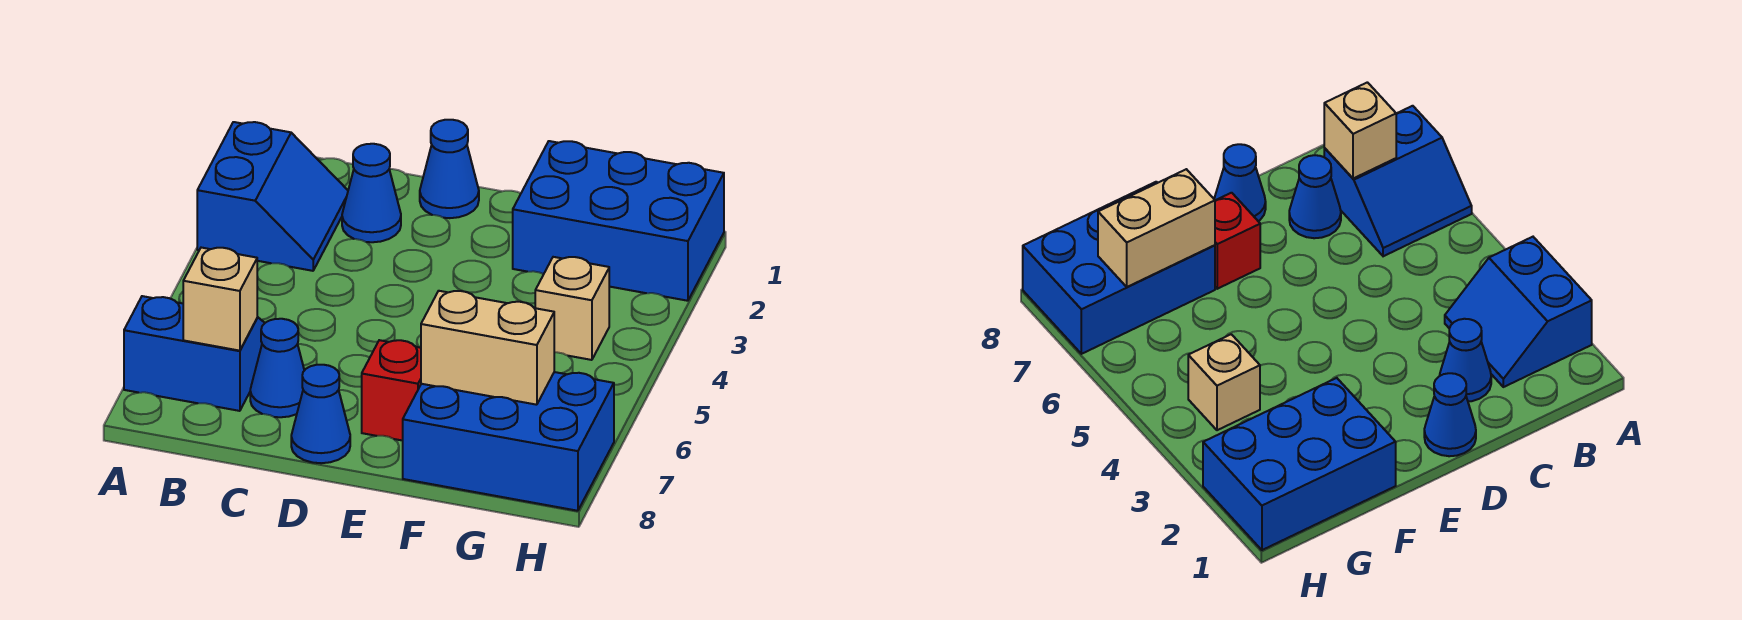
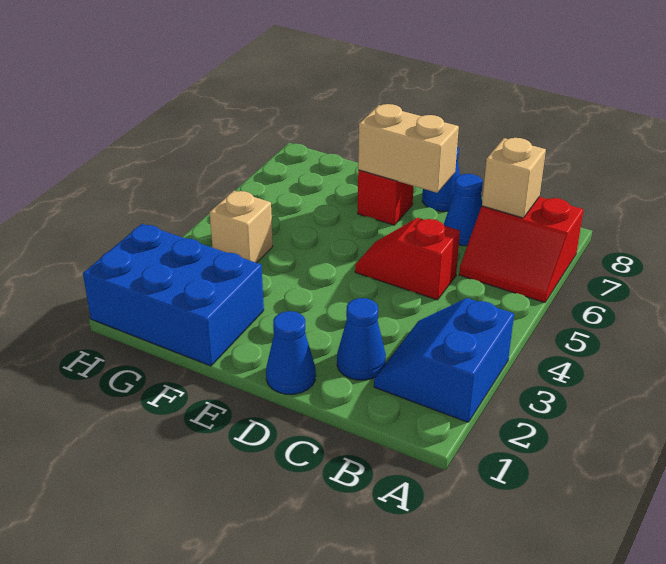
blue slope A6:B7 level 1 top 7 -> red slope A6:B7 level 1 top 7
none -> red slope C5:D5 level 1 top C
blue brick F7:H8 level 1 -> none
tan brick F7:G7 level 2 -> tan brick D7:E7 level 2

